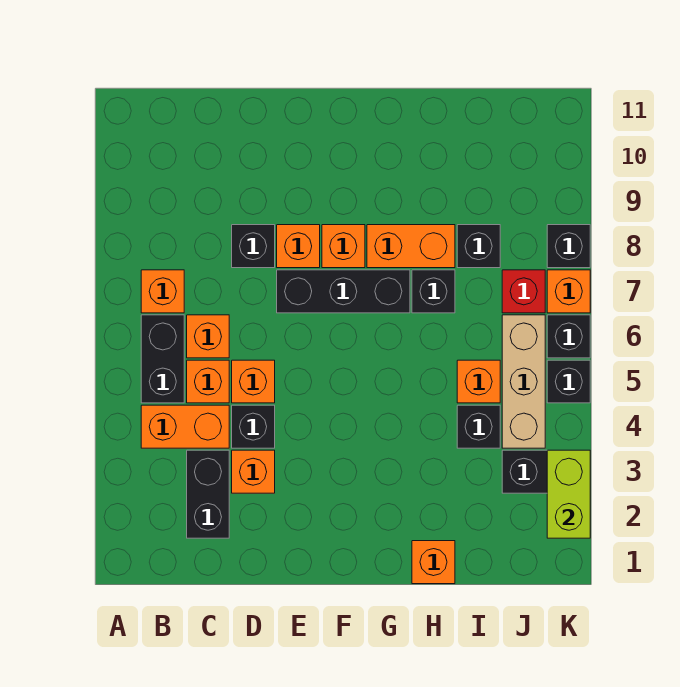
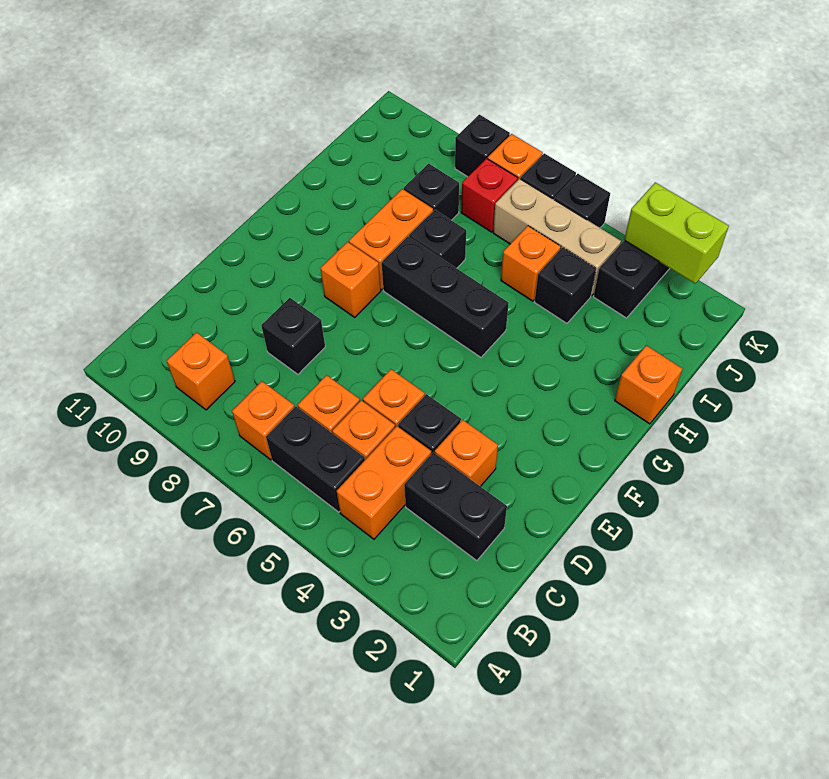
black brick E7:G7 level 1 -> black brick G5:G7 level 1
orange brick E8 level 1 -> orange brick B9 level 1

